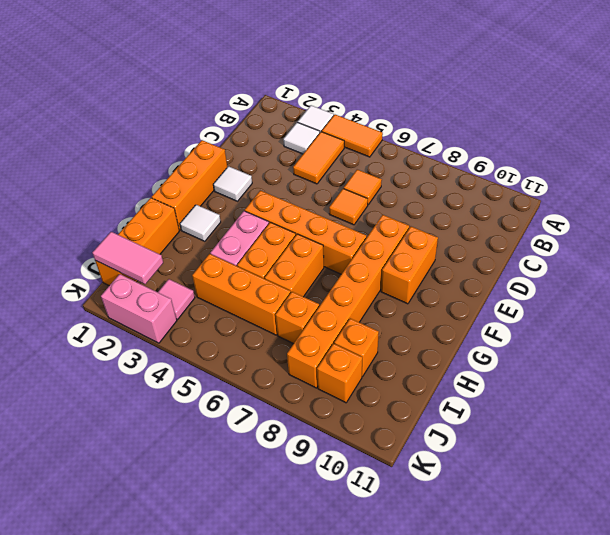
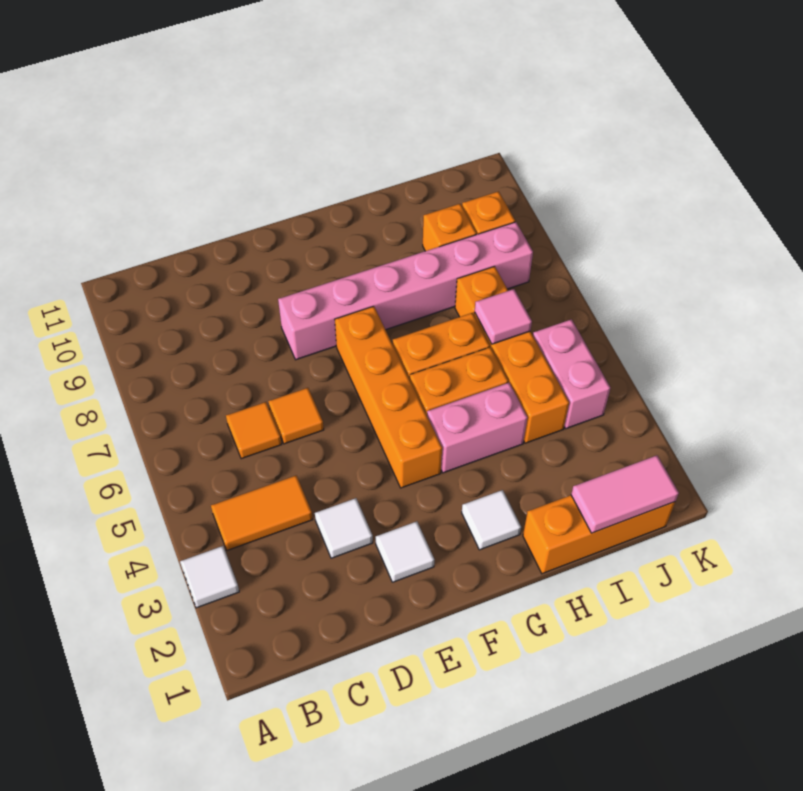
orange tile A4:A5 level 1 -> none
white tile B3 level 1 -> white tile D3 level 1
orange brick E1:G1 level 1 -> none
orange brick E8:J8 level 1 -> pink brick E8:J8 level 1
orange brick E9:F9 level 1 -> none
pink tile J1:J2 level 2 -> pink tile I1:J1 level 2
pink tile J3 level 1 -> pink tile I6 level 2
pink brick K2:K3 level 1 -> pink brick J4:J5 level 1

